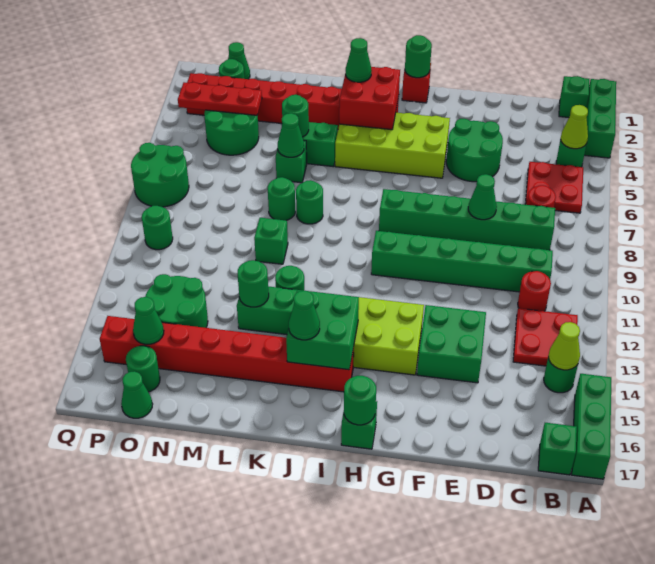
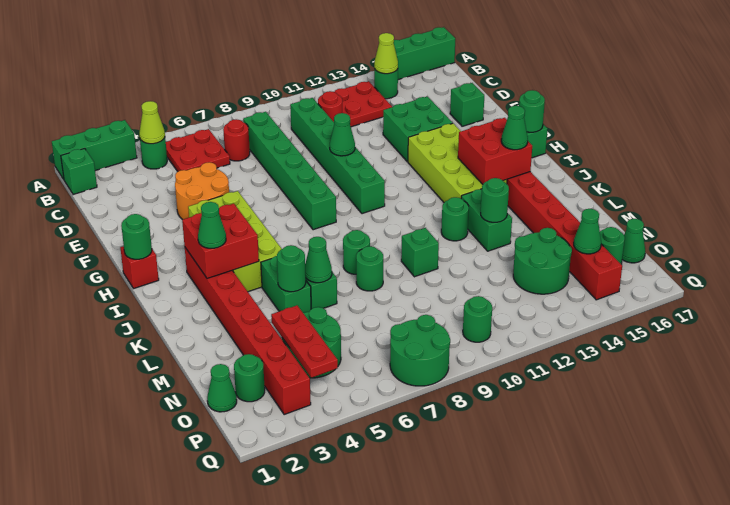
green brick B17 level 1 -> green brick E16 level 1
green round brick E4:F5 level 1 -> orange round brick E4:F5 level 1
green cone E8 level 2 -> green cone F10 level 2
green brick I14:J15 level 2 -> red brick I14:J15 level 2

